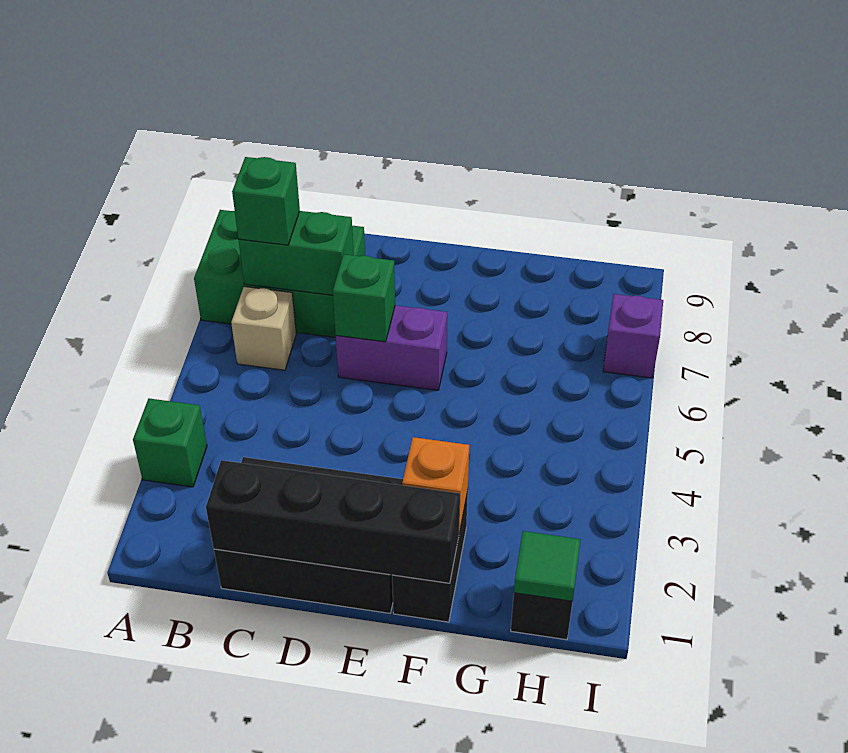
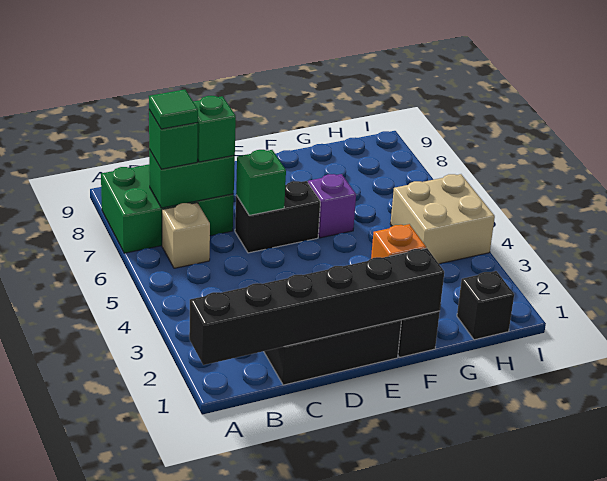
green brick A3 level 1 -> green brick C7 level 3
black brick C1:F1 level 2 -> black brick A1:F1 level 2
purple brick D6:E6 level 1 -> black brick D6:E6 level 1
green tile H1 level 2 -> green tile B7 level 4
none -> tan brick H4:I5 level 1
purple brick I7 level 1 -> purple brick F6 level 1

